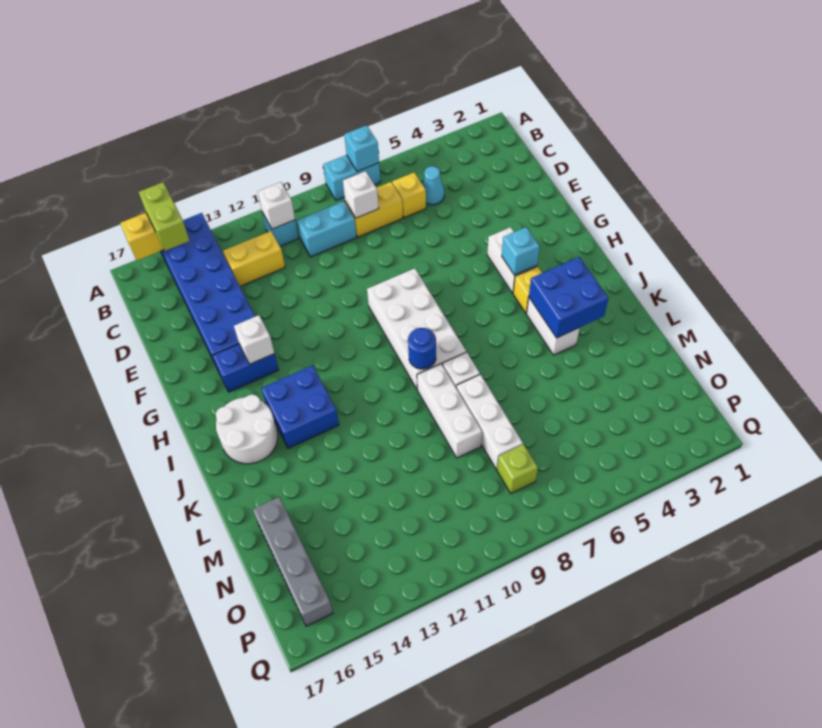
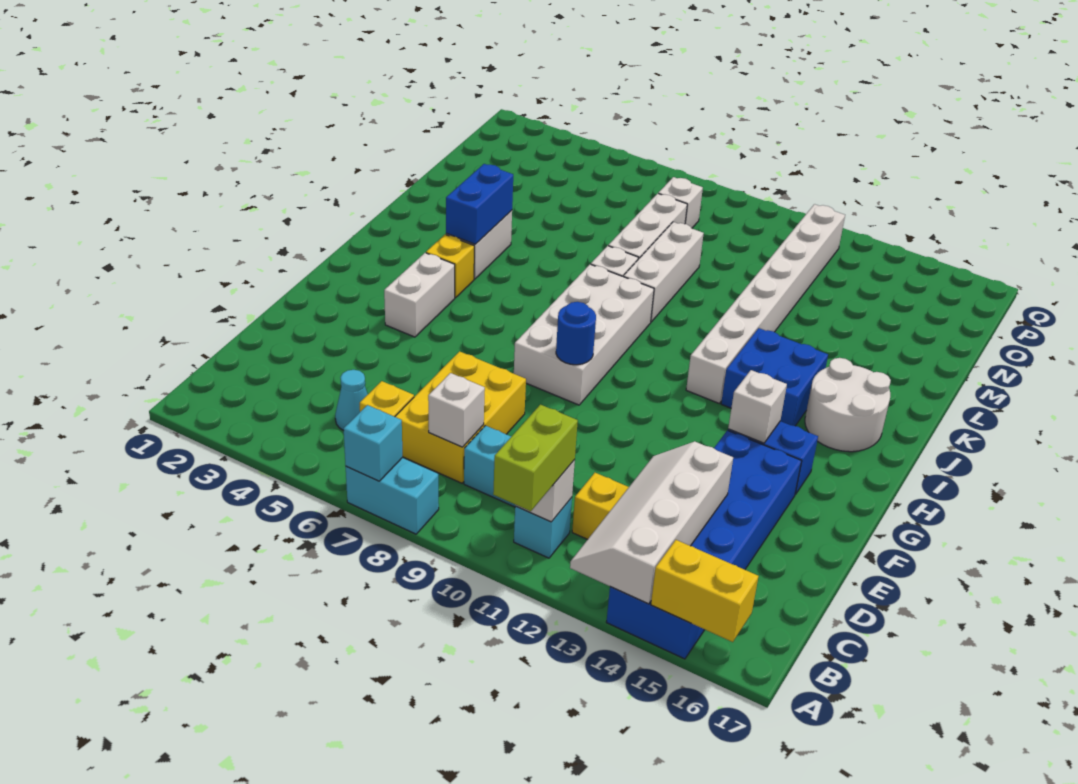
none -> white slope A13:D14 level 2 top 14
lime brick A15:B15 level 3 -> lime brick A11:B11 level 3
yellow brick C7:C8 level 1 -> yellow brick C7:E8 level 1
cyan brick H4 level 2 -> none
none -> white brick I12:P12 level 1
blue brick J3:K4 level 2 -> blue brick J4:K4 level 2
blue round brick J9 level 2 -> blue round brick G9 level 2
grey brick M16:P16 level 1 -> none
lime brick O8 level 1 -> white brick O8 level 1

